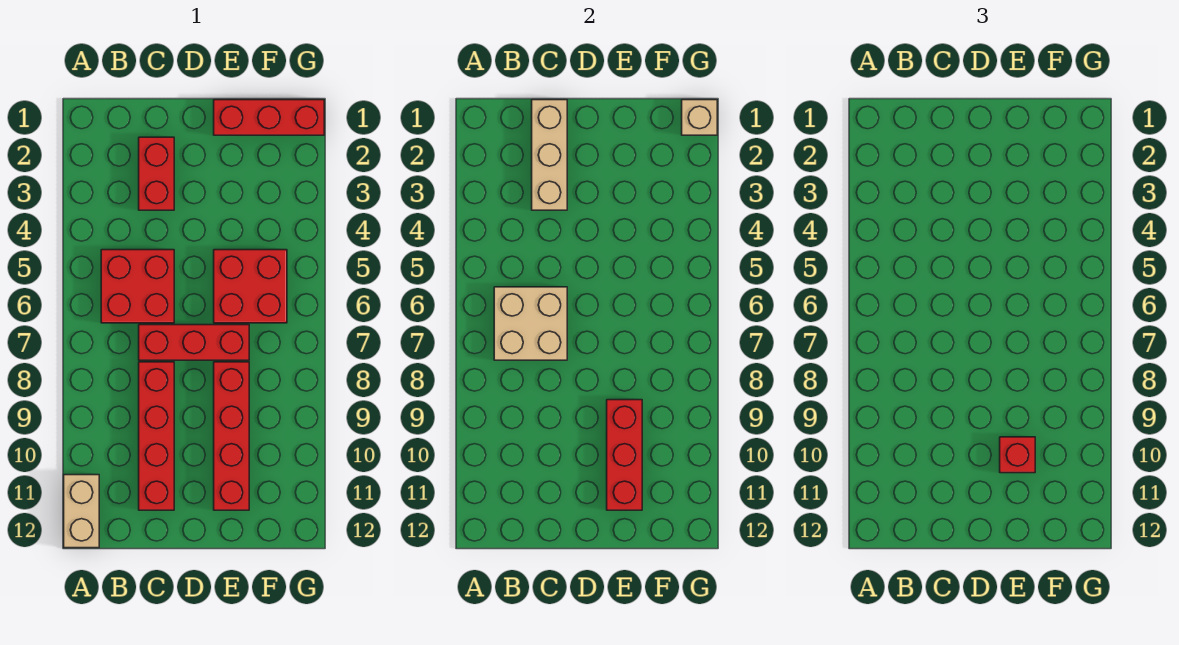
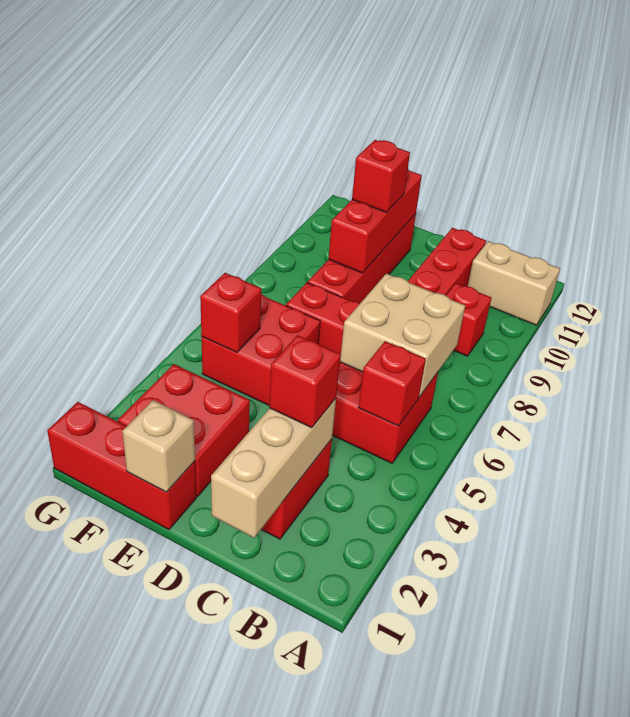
tan brick A11:A12 level 1 -> tan brick A11:B11 level 1
none -> red brick B5 level 2
none -> red brick B9 level 1
none -> red brick C3 level 3
none -> red brick E2:F3 level 1
none -> red brick F5 level 2
tan brick G1 level 2 -> tan brick E1 level 2

